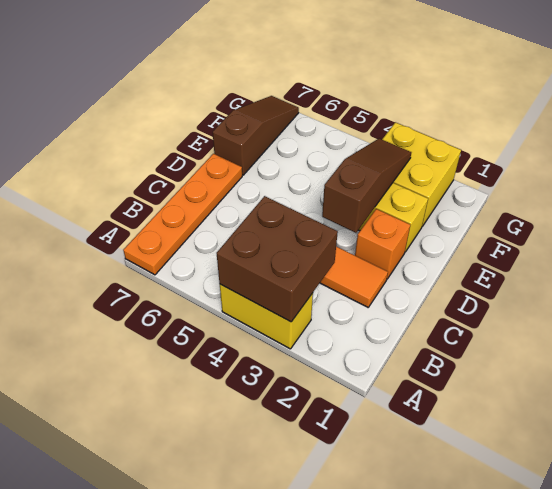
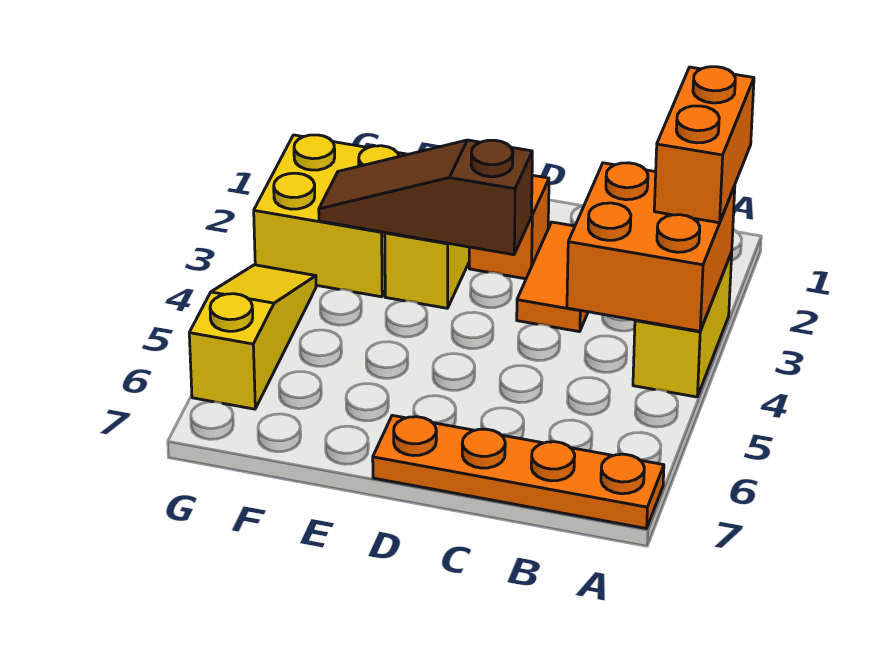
none -> orange brick A2:A3 level 3
brown brick A3:B4 level 2 -> orange brick A3:B4 level 2
brown slope E7:G7 level 1 top E -> none
none -> yellow slope G4:G6 level 1 top 6

